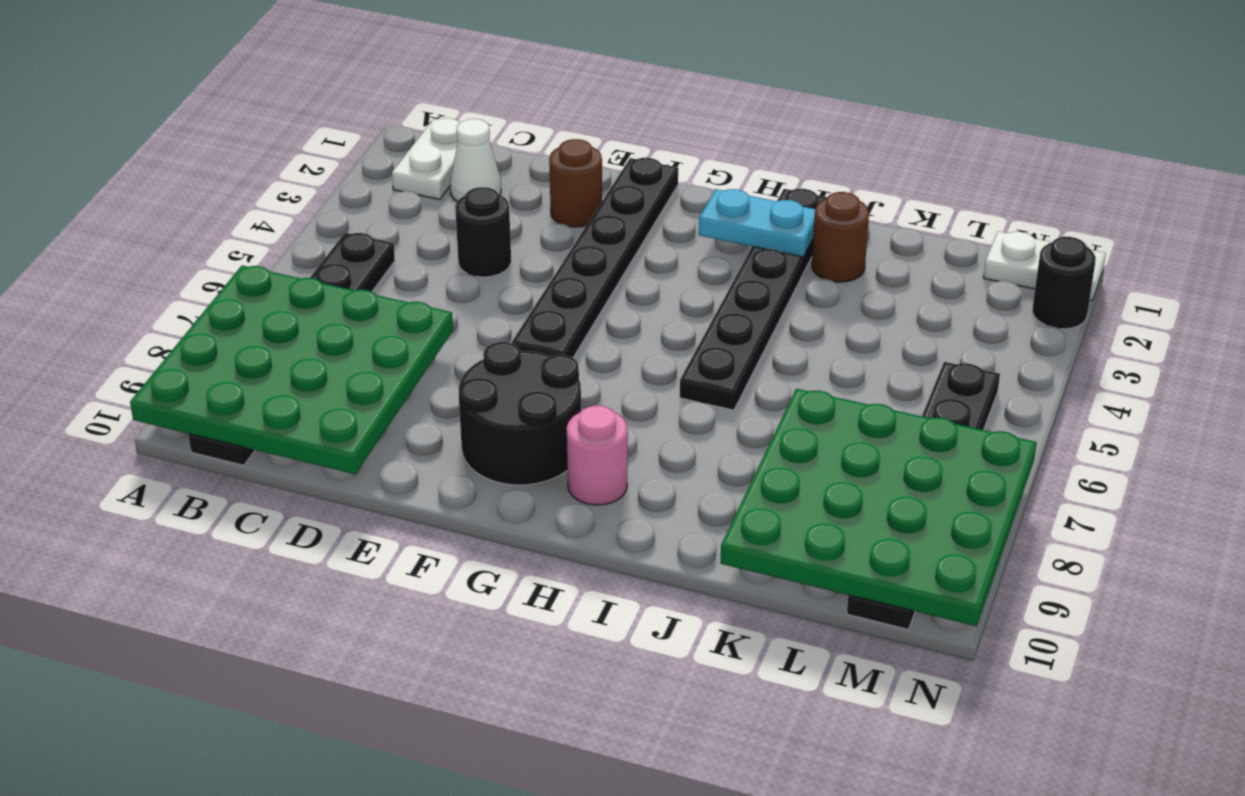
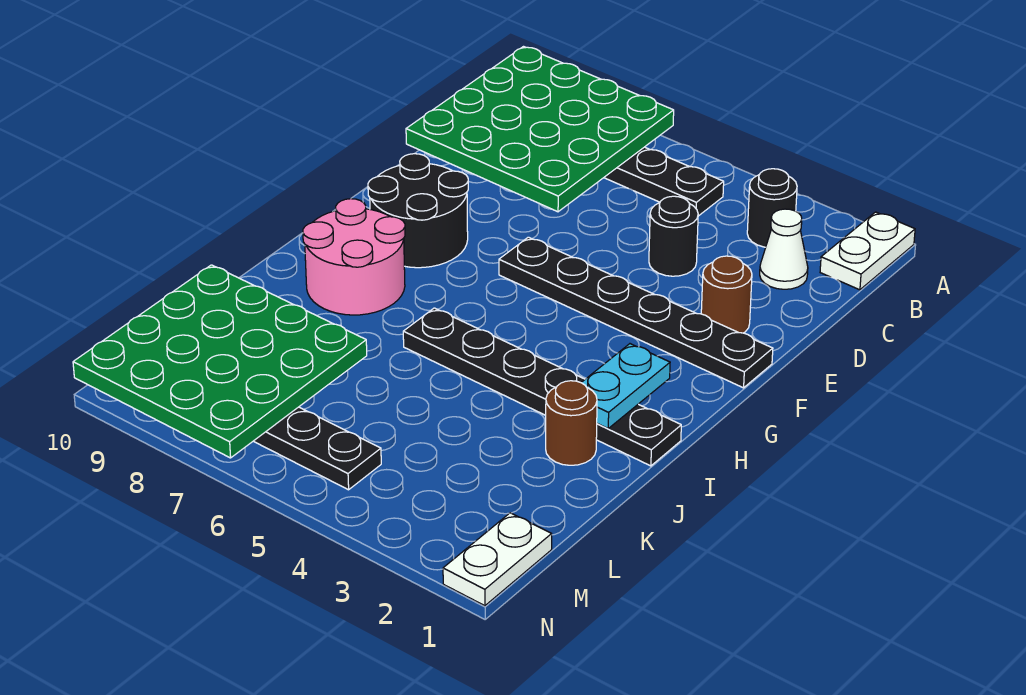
white plate B1:B2 level 1 -> white plate A1:B1 level 1
pink round brick H9 level 1 -> pink round brick H8:I9 level 1
black round brick N2 level 1 -> black round brick B3 level 1

